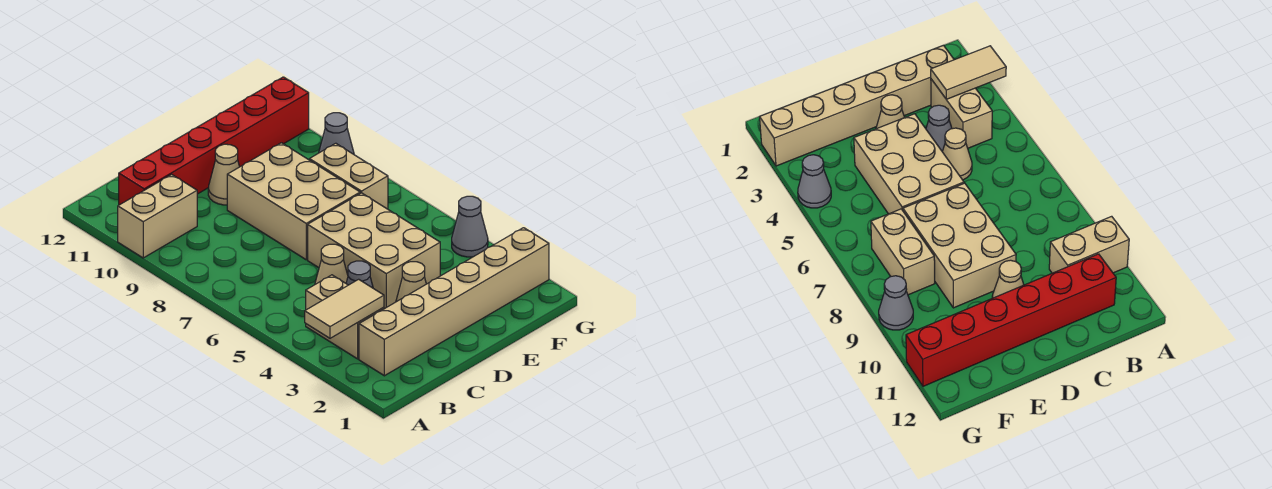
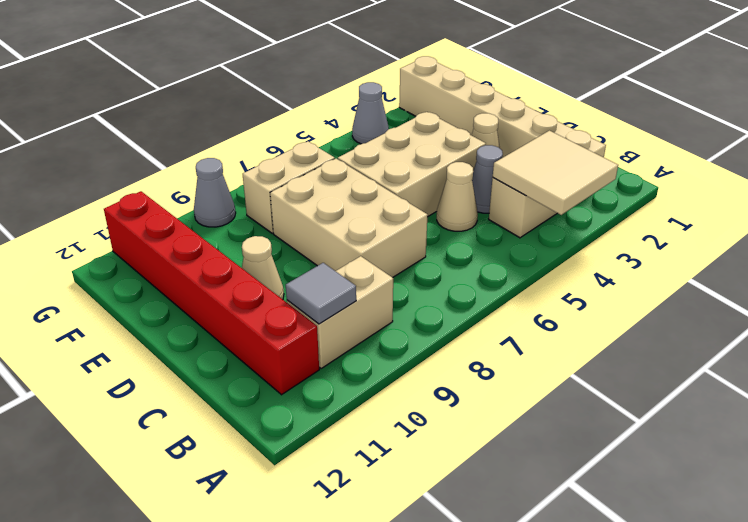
tan tile A3:B3 level 2 -> tan tile A3:B4 level 2
tan brick A10:B10 level 1 -> tan brick B9:B10 level 1
none -> grey tile B10 level 2
tan brick D7:E9 level 1 -> tan brick C7:E8 level 1

